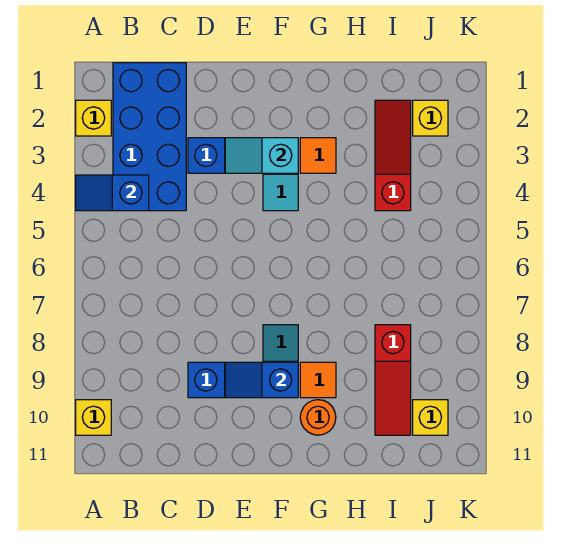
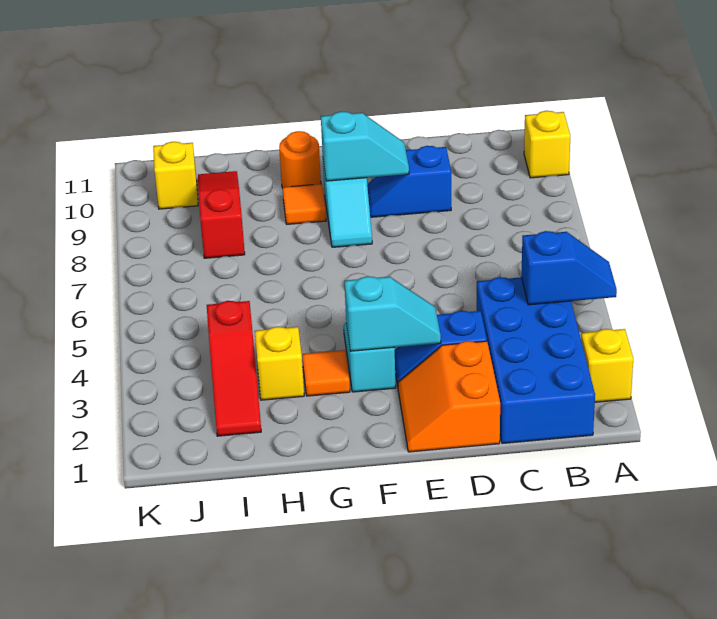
none -> orange slope D1:E2 level 1 top D
blue slope E9:F9 level 2 top F -> cyan slope E9:F9 level 2 top F
yellow brick J2 level 1 -> yellow brick H3 level 1

